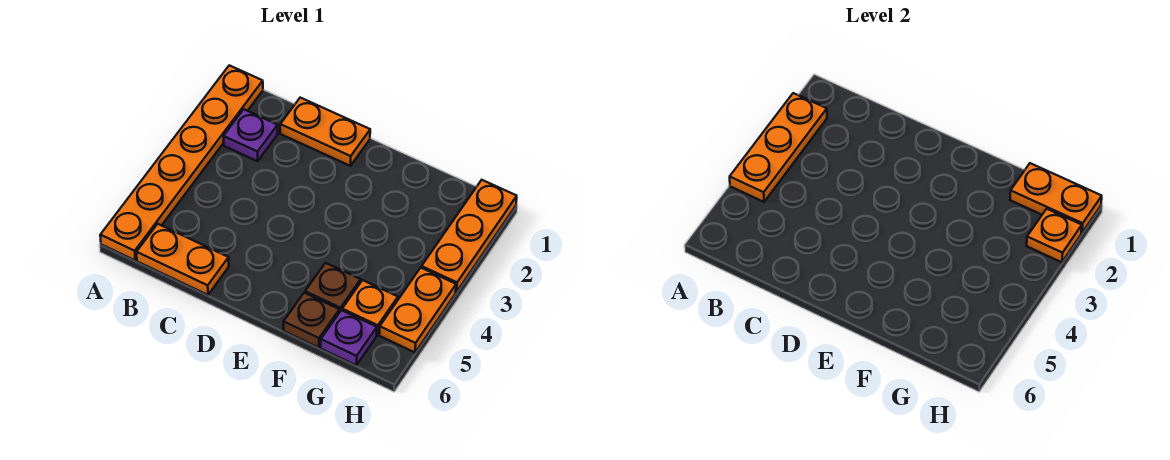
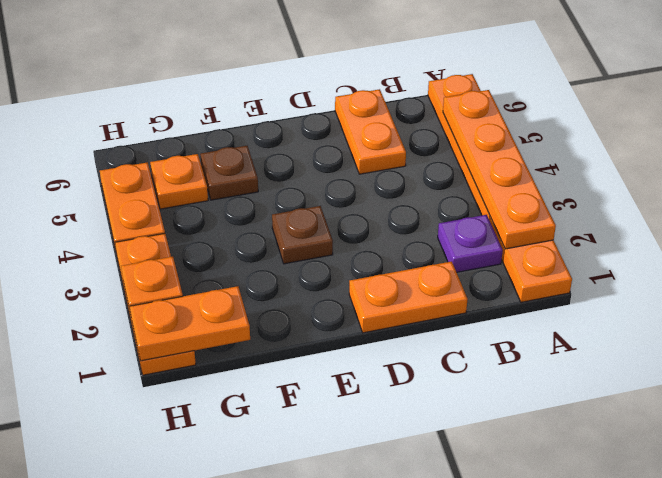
orange plate A2:A4 level 2 -> orange plate A2:A5 level 2
orange plate B6:C6 level 1 -> orange plate C5:C6 level 1
brown plate F6 level 1 -> brown plate E3 level 1
purple plate G6 level 1 -> none

